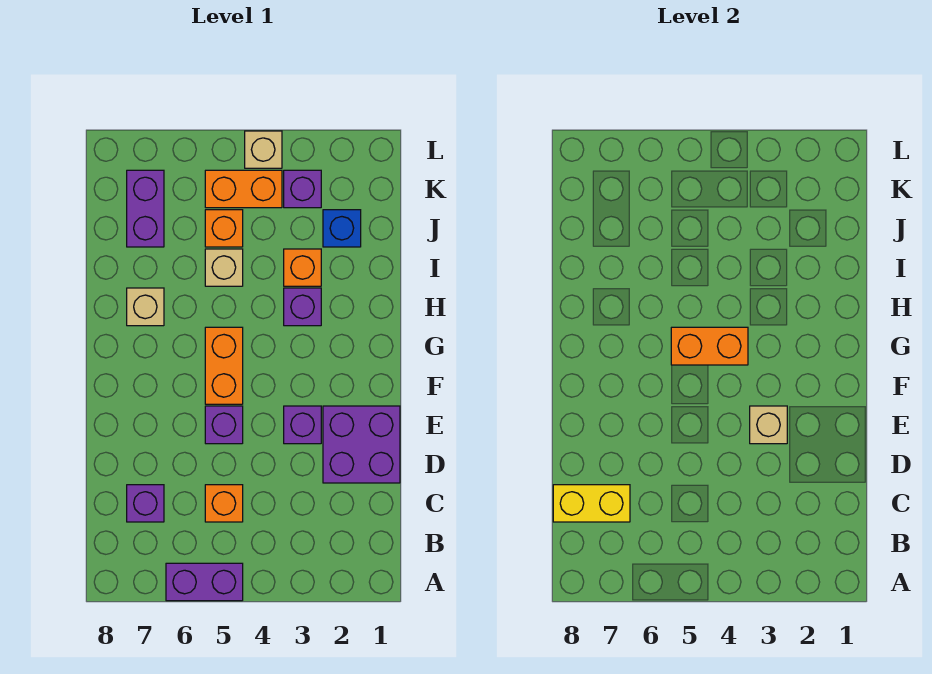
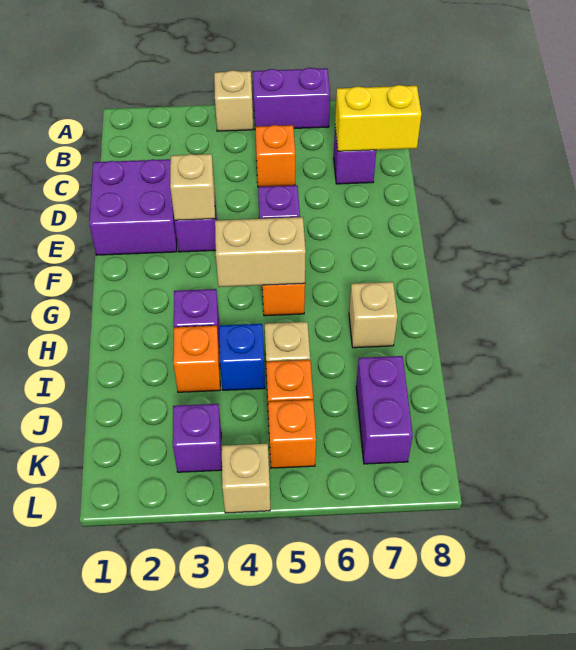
none -> tan brick A4 level 1
orange brick G4:G5 level 2 -> tan brick G4:G5 level 2
blue brick J2 level 1 -> blue brick I4 level 1
orange brick K4:K5 level 1 -> orange brick K5 level 1

